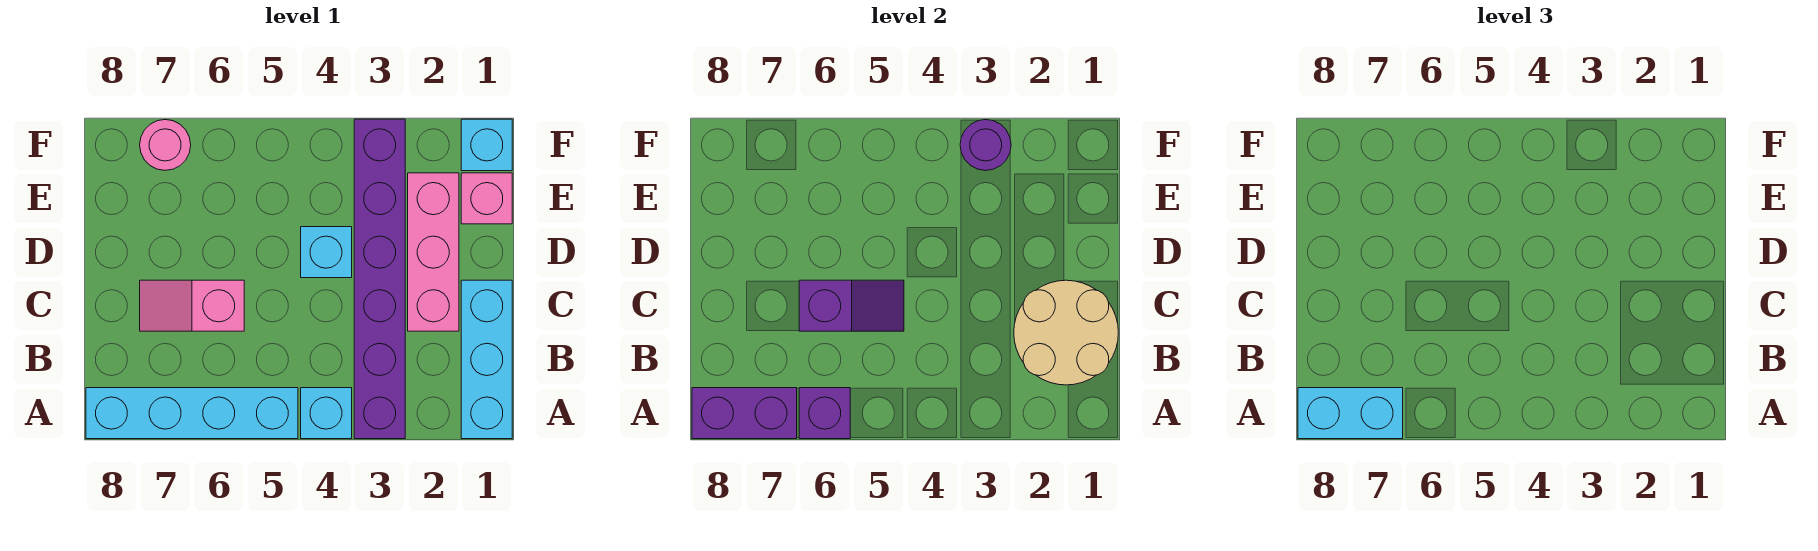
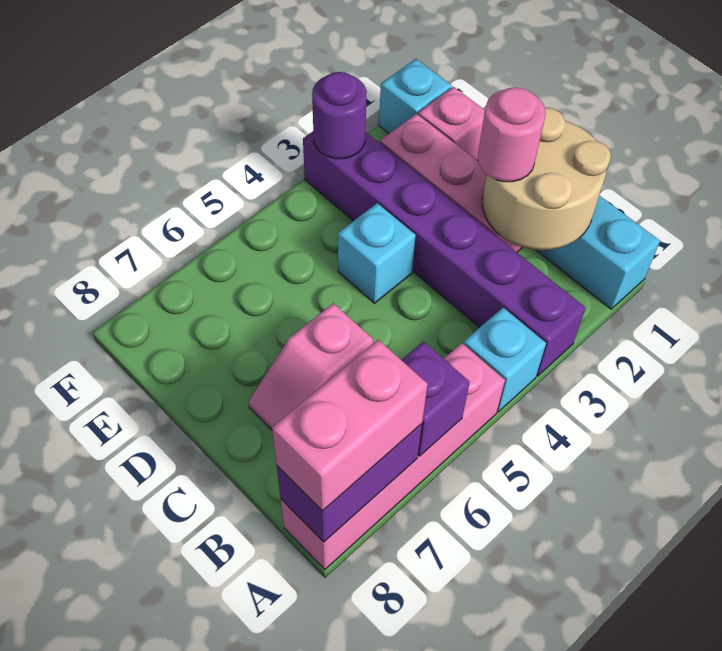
cyan brick A5:A8 level 1 -> pink brick A5:A8 level 1
cyan brick A7:A8 level 3 -> pink brick A7:A8 level 3
purple slope C5:C6 level 2 top 6 -> none
pink round brick F7 level 1 -> pink round brick C2 level 3

